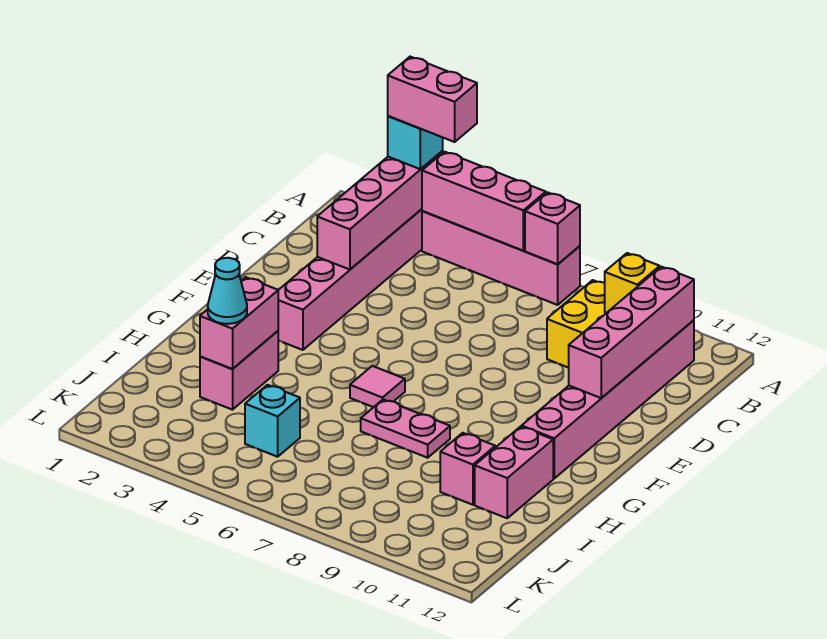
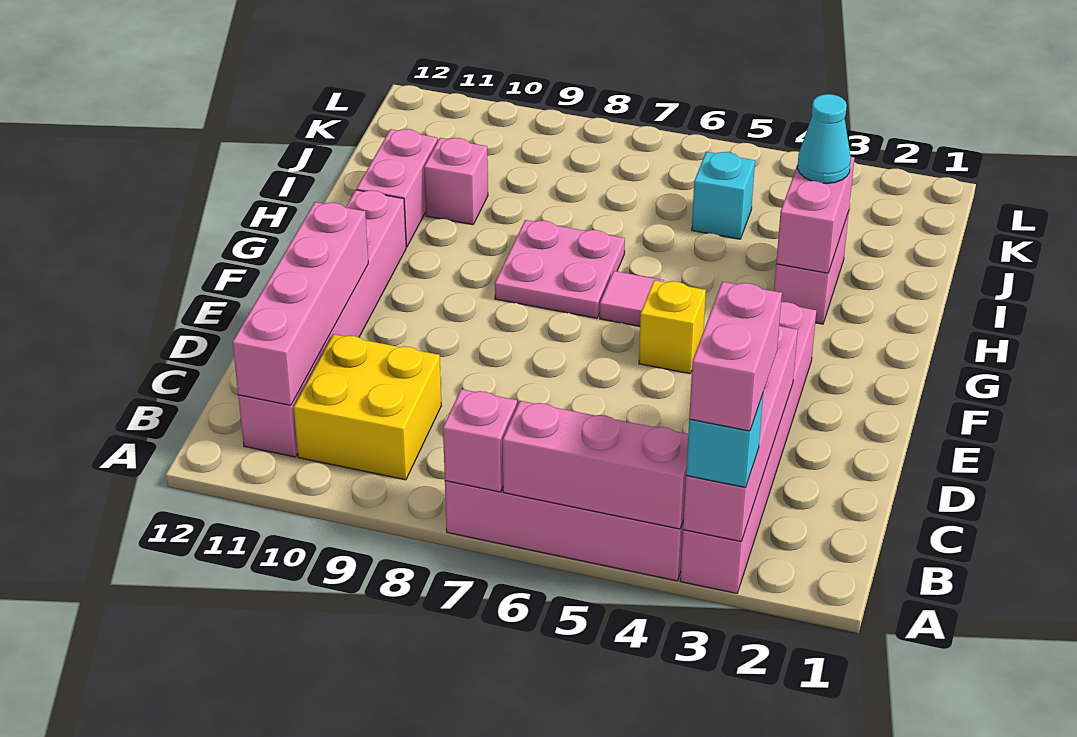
pink brick A3:A4 level 4 -> pink brick A3:B3 level 4
yellow brick B10 level 2 -> yellow brick F5 level 1
pink plate H7:H8 level 1 -> pink plate G7:H8 level 1

